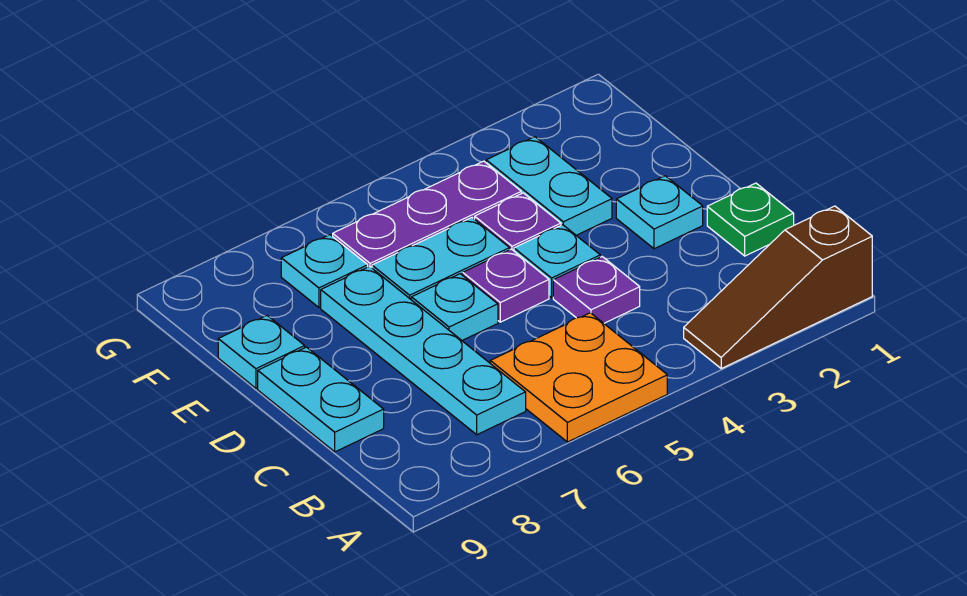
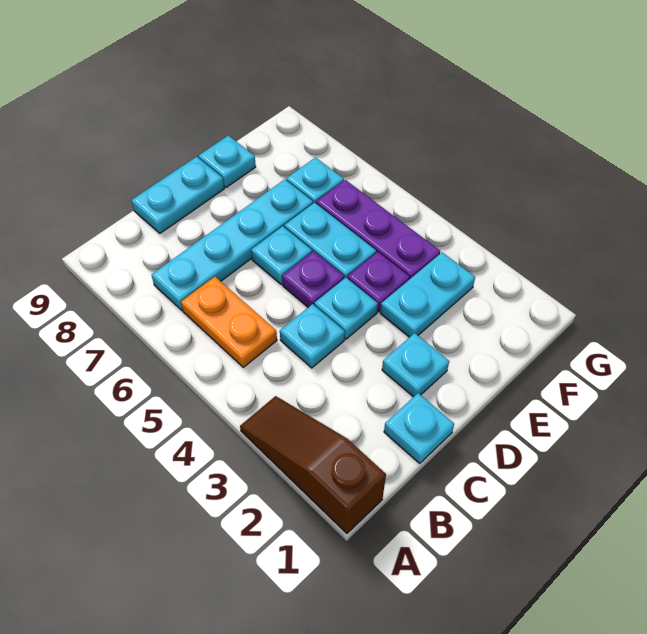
orange plate A5:B6 level 1 -> orange plate B5:B6 level 1
green plate C1 level 1 -> cyan plate C1 level 1
purple plate C4 level 1 -> cyan plate C4 level 1

